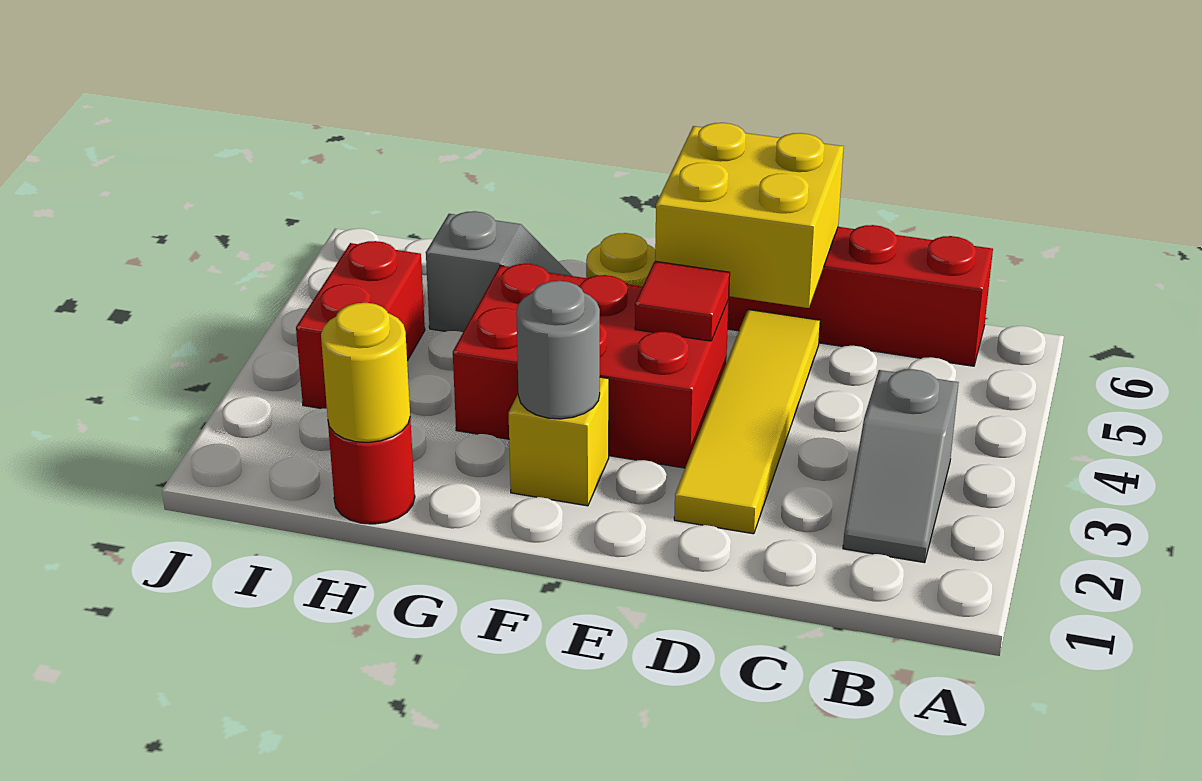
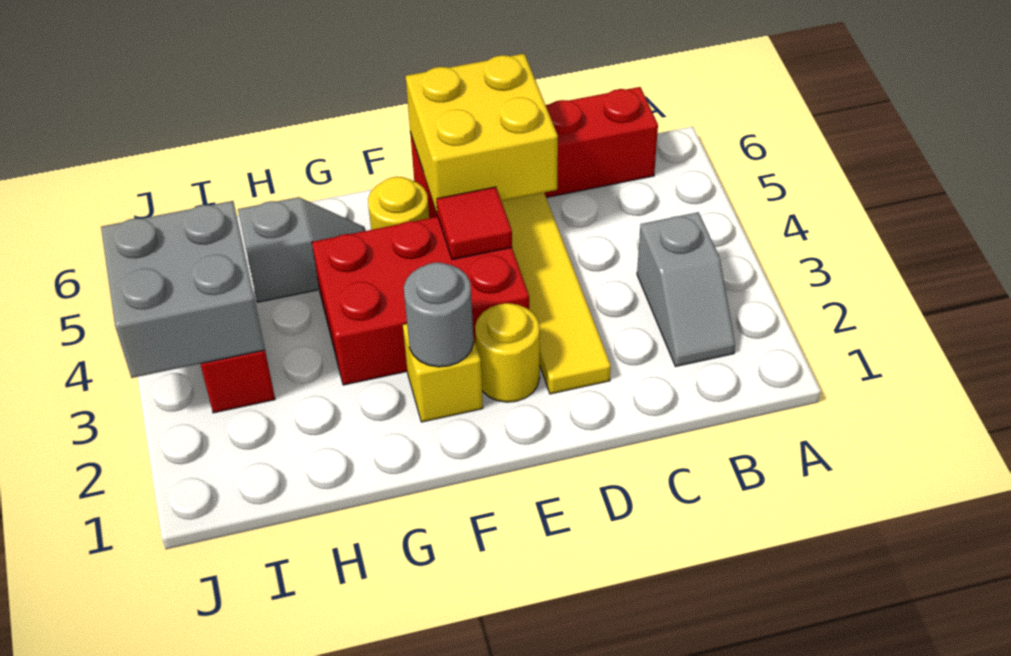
red round brick H1 level 1 -> none
yellow round brick H1 level 2 -> yellow round brick E2 level 1
none -> grey brick I3:J4 level 2

